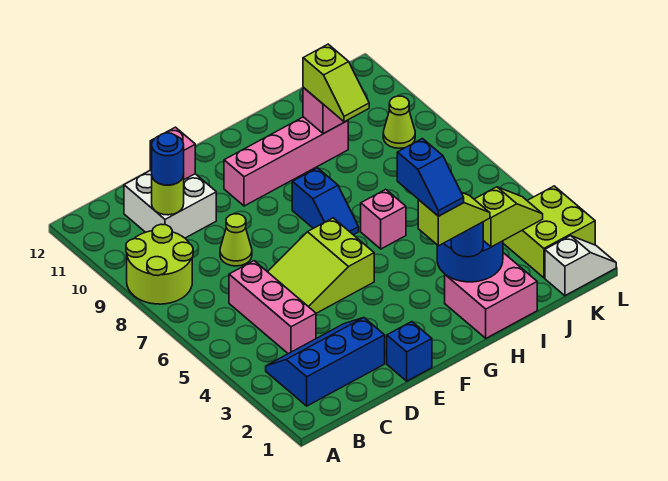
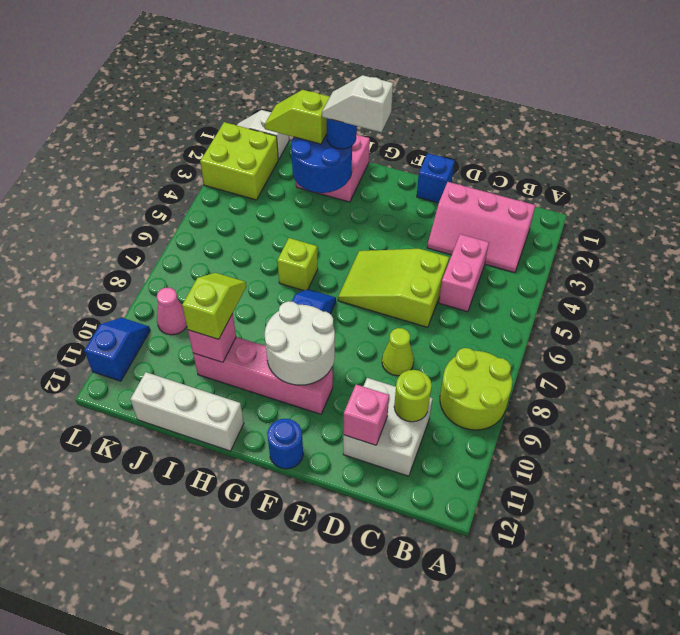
blue slope B2:D3 level 1 top 2 -> pink slope B2:D3 level 1 top 2
pink brick C4:C6 level 1 -> pink brick C4:C5 level 1
blue round brick C10 level 3 -> blue round brick F12 level 1
lime slope D5:F6 level 1 top F -> lime slope D5:F6 level 1 top D
none -> white round brick F9:G10 level 2
lime slope G2:H2 level 4 top G -> white slope G2:H2 level 4 top G
blue slope G2:G3 level 5 top 3 -> blue slope L10:L11 level 1 top 11
pink brick H6 level 1 -> lime brick H6 level 1
none -> white brick H12:J12 level 1
lime cone K9 level 1 -> pink cone K9 level 1

